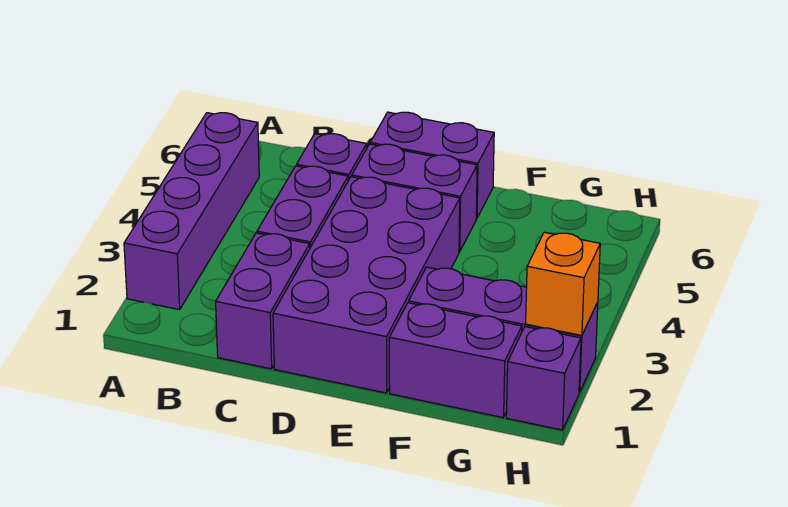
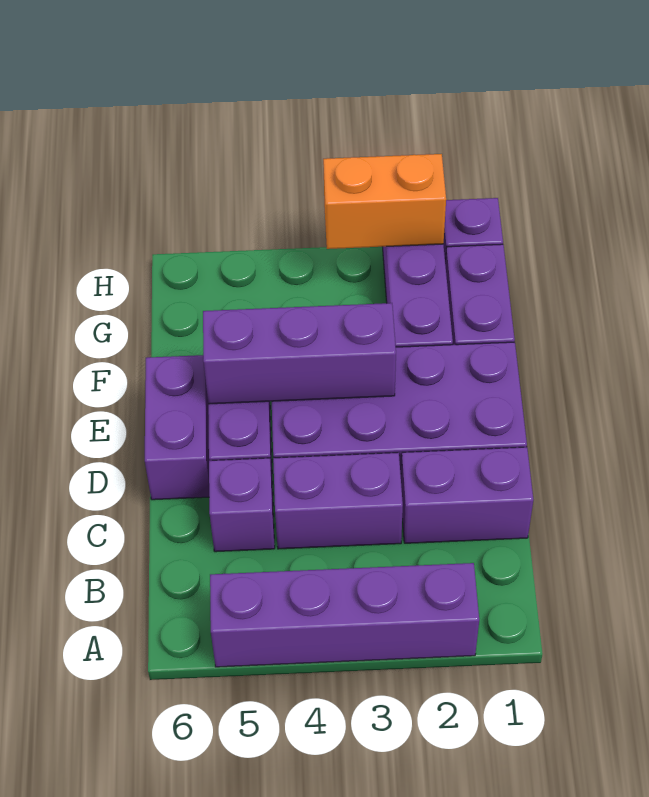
none -> purple brick E3:E5 level 2
orange brick H2 level 2 -> orange brick H2:H3 level 2

